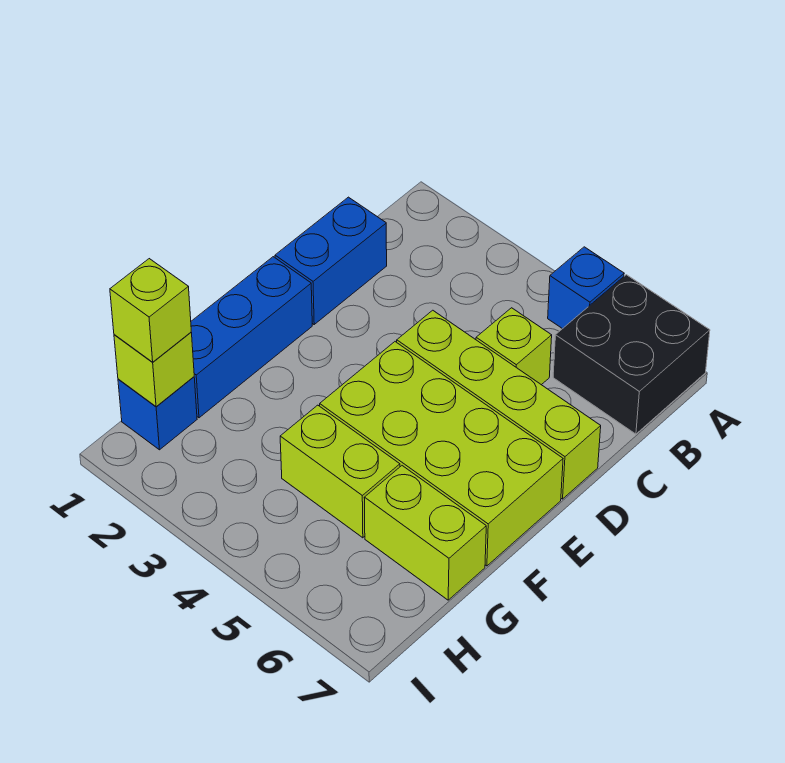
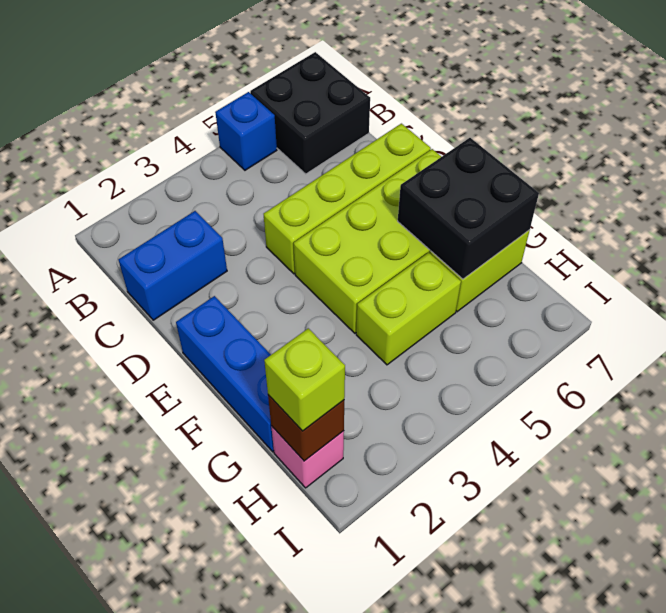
blue brick C1:D1 level 1 -> blue brick C1:C2 level 1
lime brick C5 level 1 -> none
none -> black brick F6:G7 level 2
blue brick H1 level 1 -> pink brick H1 level 1
lime brick H1 level 2 -> brown brick H1 level 2

